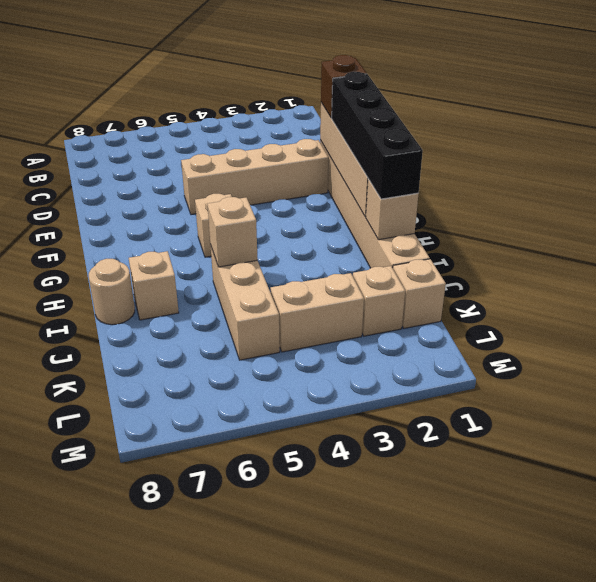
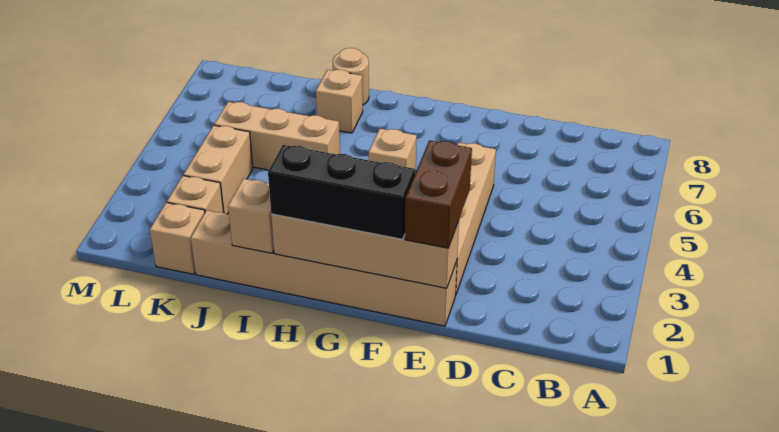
brown brick E1 level 3 -> brown brick E1:E2 level 3
black brick F1:I1 level 3 -> black brick F1:H1 level 3
tan brick I5 level 2 -> none

